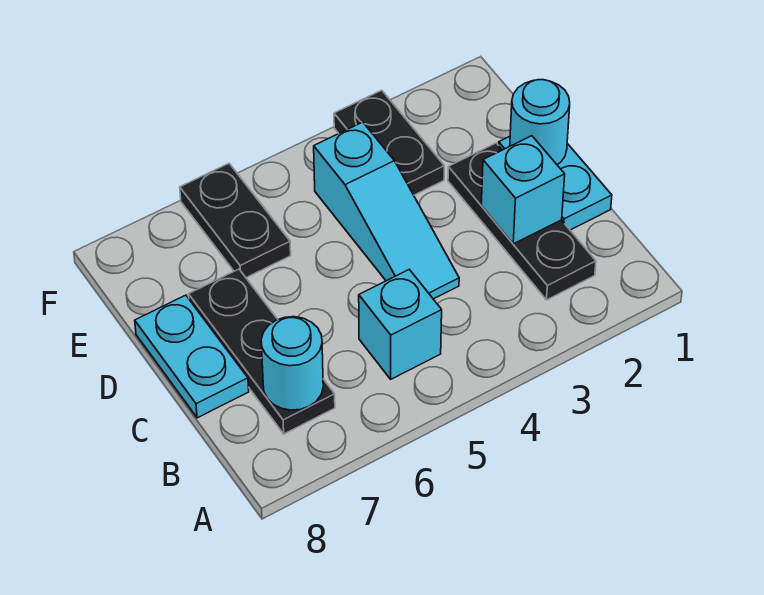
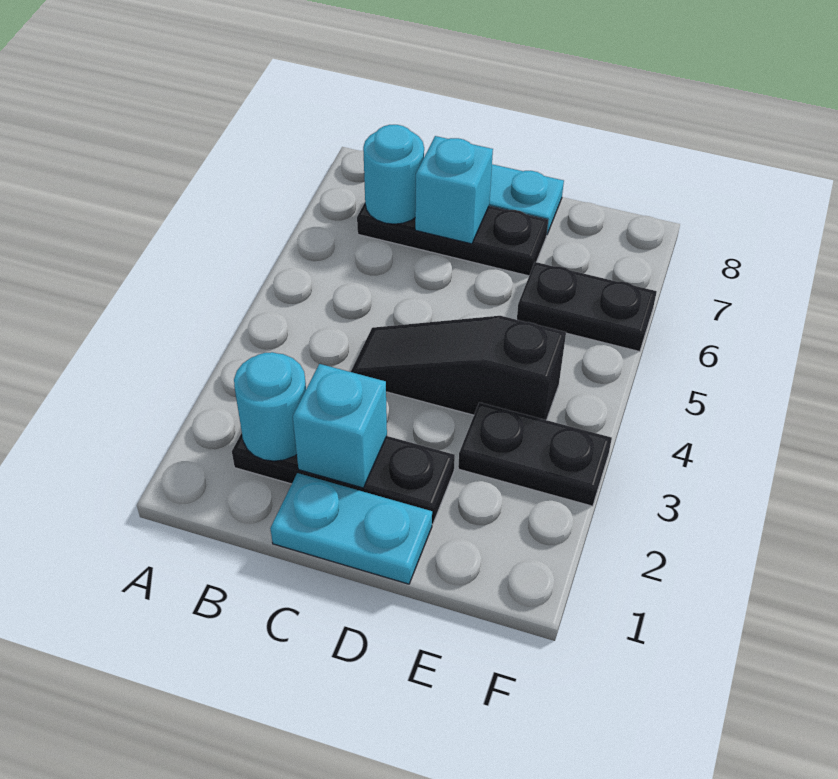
cyan brick B5 level 1 -> cyan brick C7 level 2
cyan slope C4:E4 level 1 top E -> black slope C4:E4 level 1 top E
cyan round brick D1 level 2 -> cyan round brick B2 level 2

